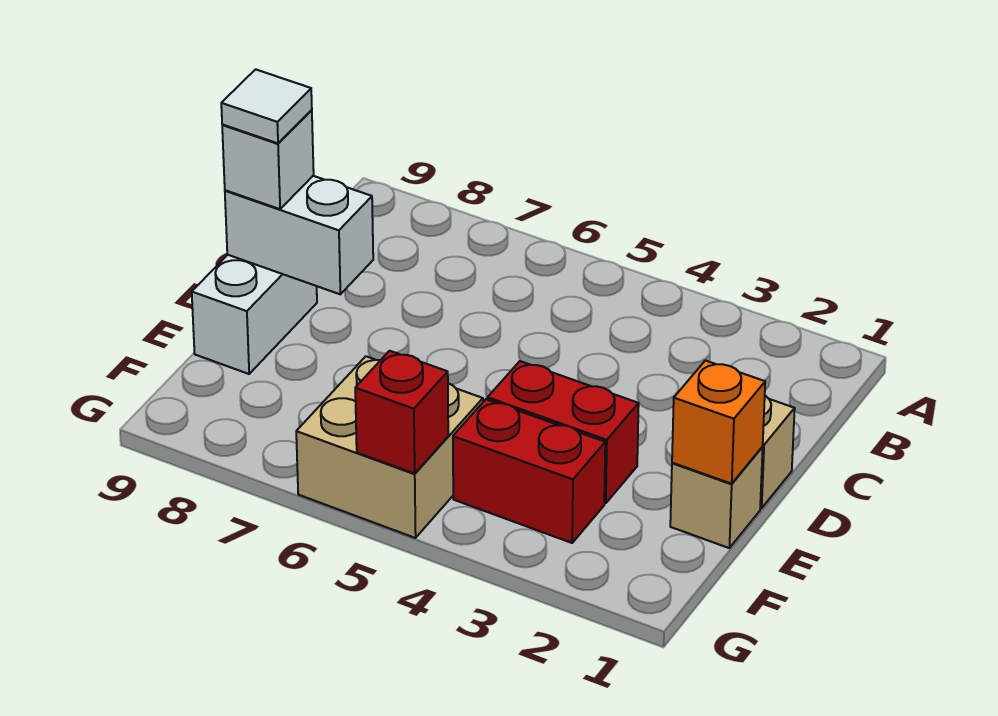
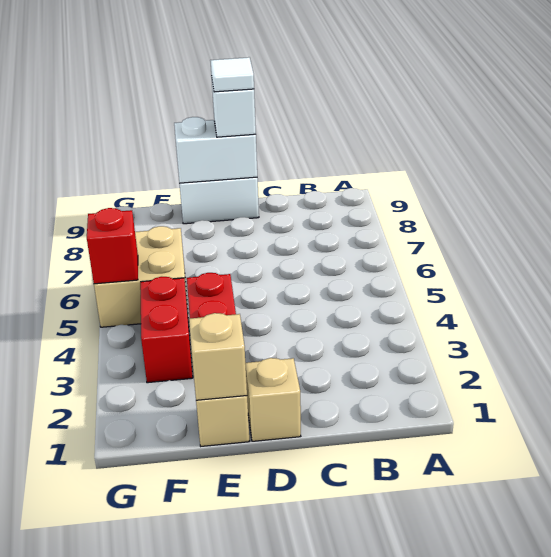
white brick D8:D9 level 2 -> white brick D9:E9 level 2
orange brick E1 level 2 -> tan brick E1 level 2

